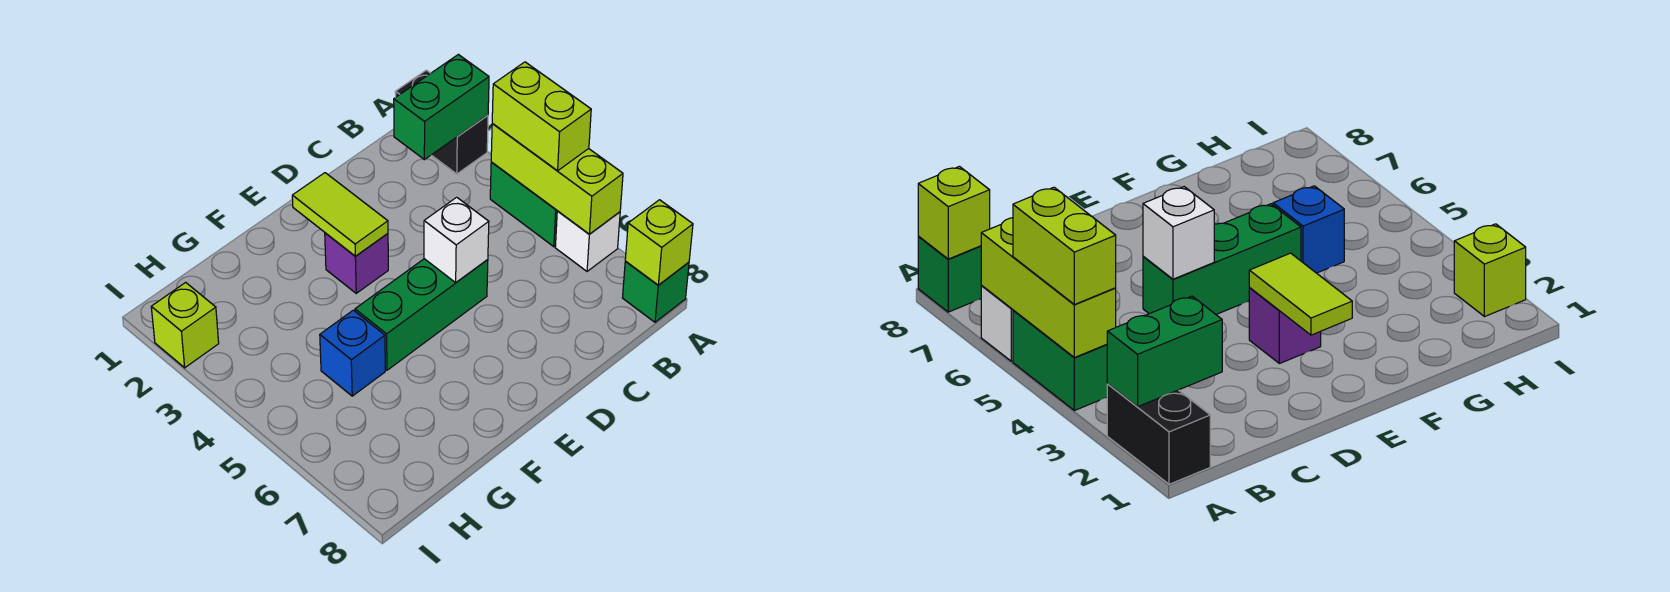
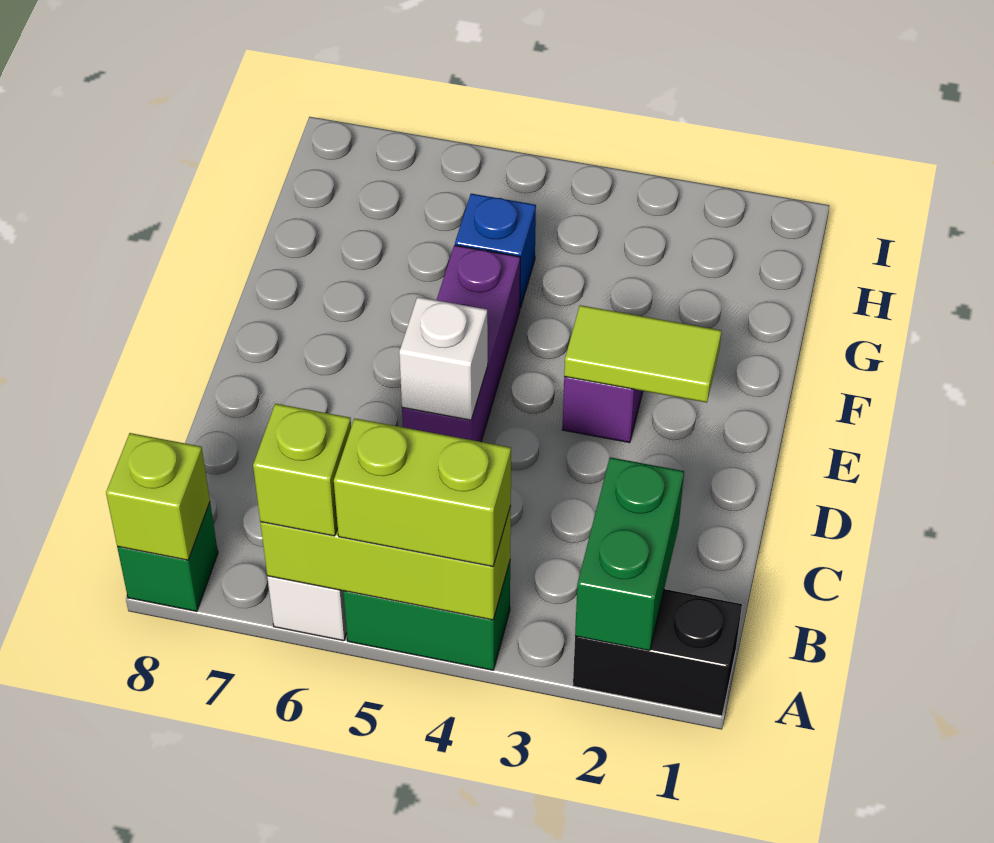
green brick D5:F5 level 1 -> purple brick D5:F5 level 1
lime brick I2 level 1 -> lime brick A6 level 3

